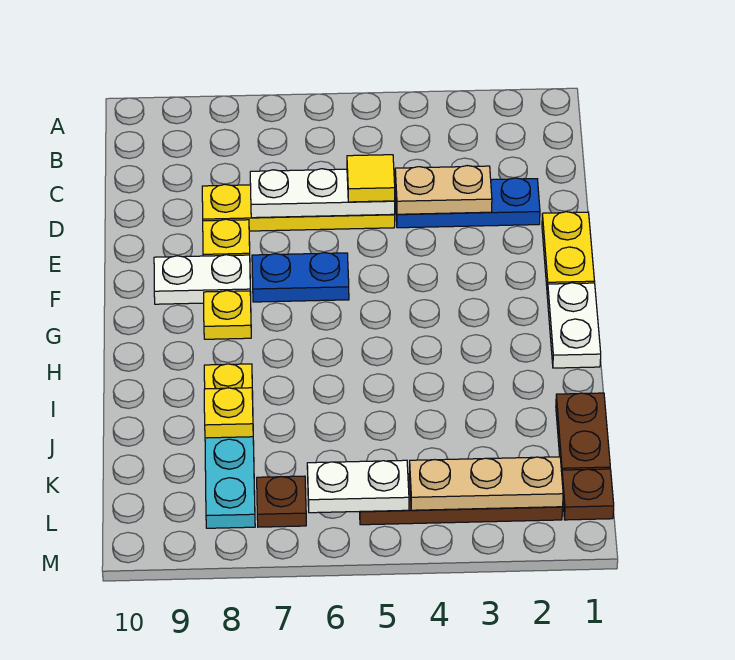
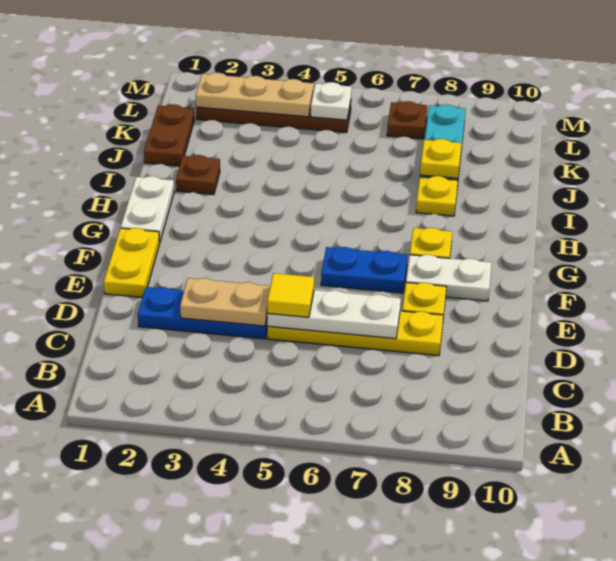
brown plate L1 level 1 -> brown plate I2 level 1
white plate L5:L6 level 2 -> white plate L5 level 2

